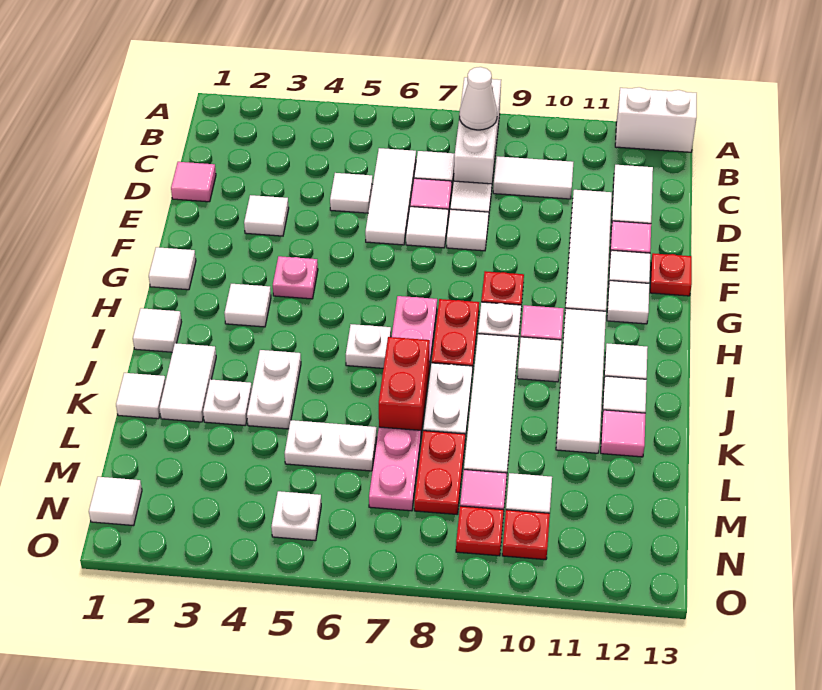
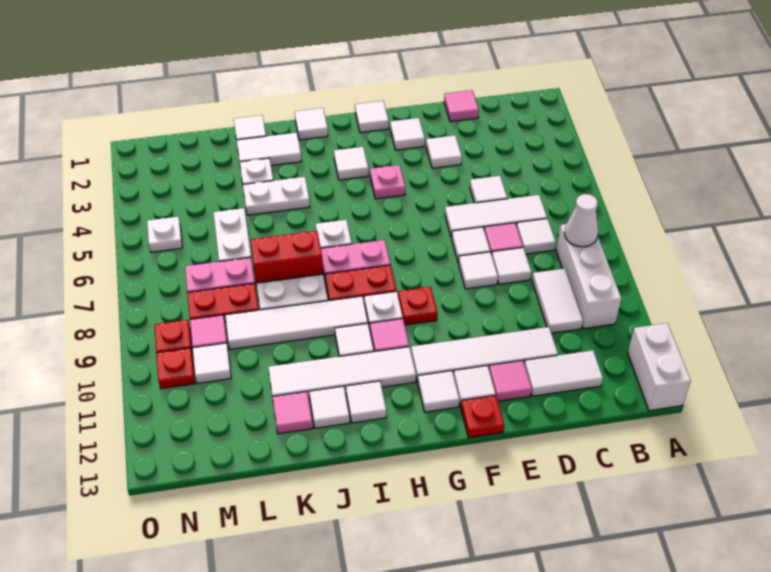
white brick A8:C8 level 1 -> white brick B8:B10 level 1
white tile N1 level 1 -> white tile F2 level 1

